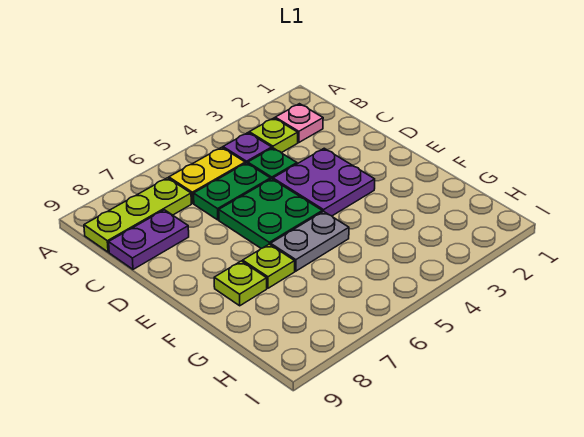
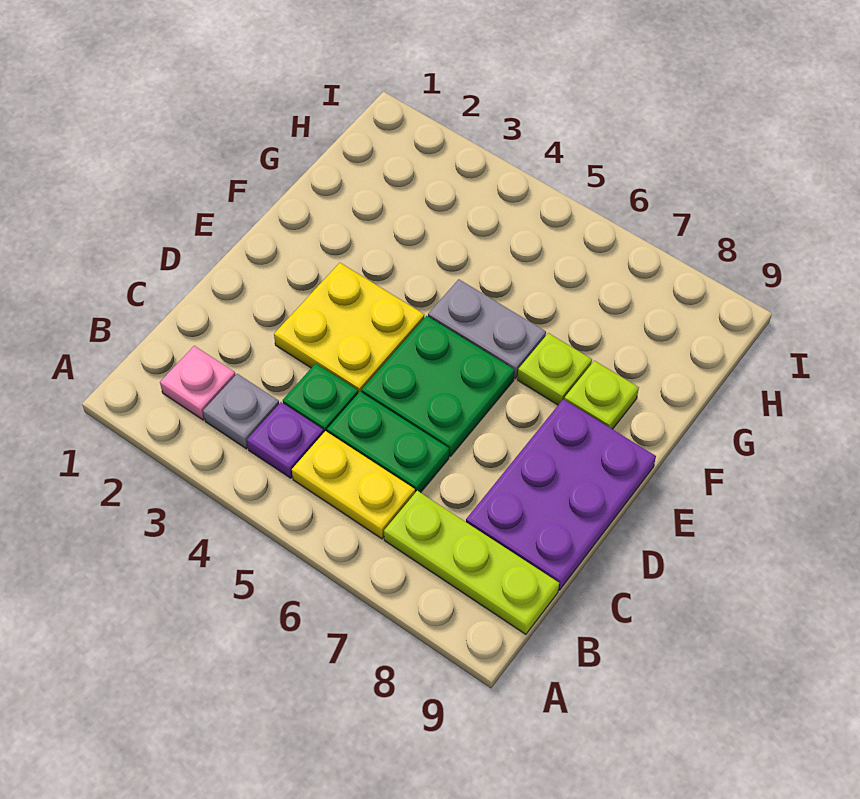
lime plate B3 level 1 -> grey plate B3 level 1
purple plate C8:C9 level 1 -> purple plate C8:E9 level 1
purple plate D3:E4 level 1 -> yellow plate D3:E4 level 1

